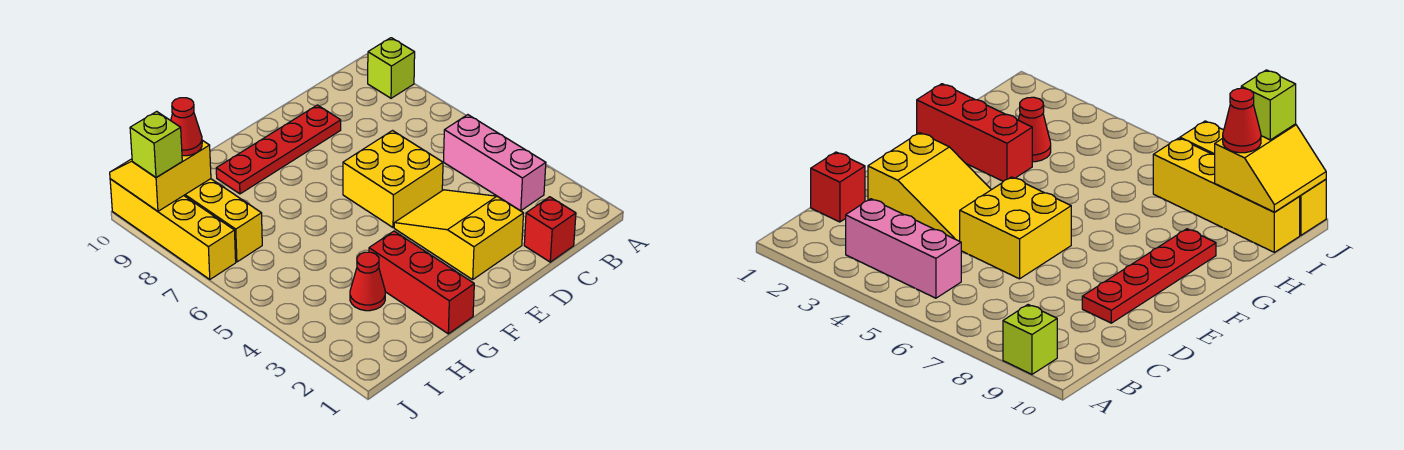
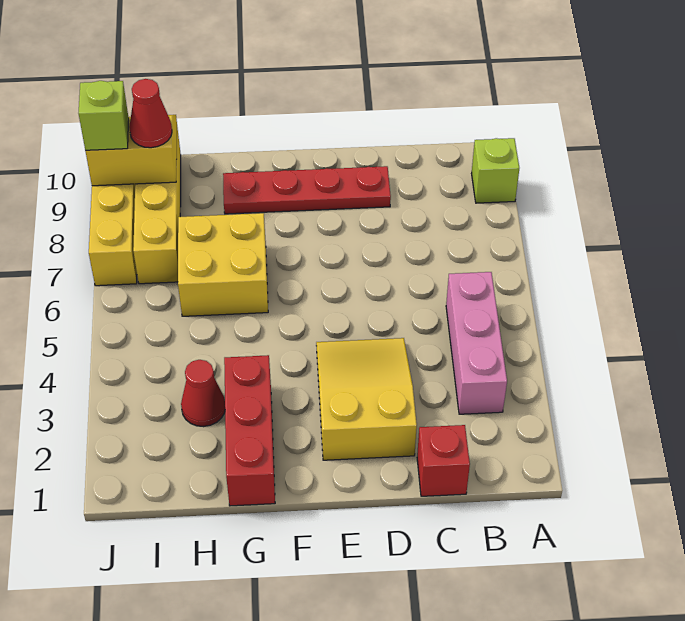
yellow brick D5:E6 level 1 -> yellow brick G6:H7 level 1

